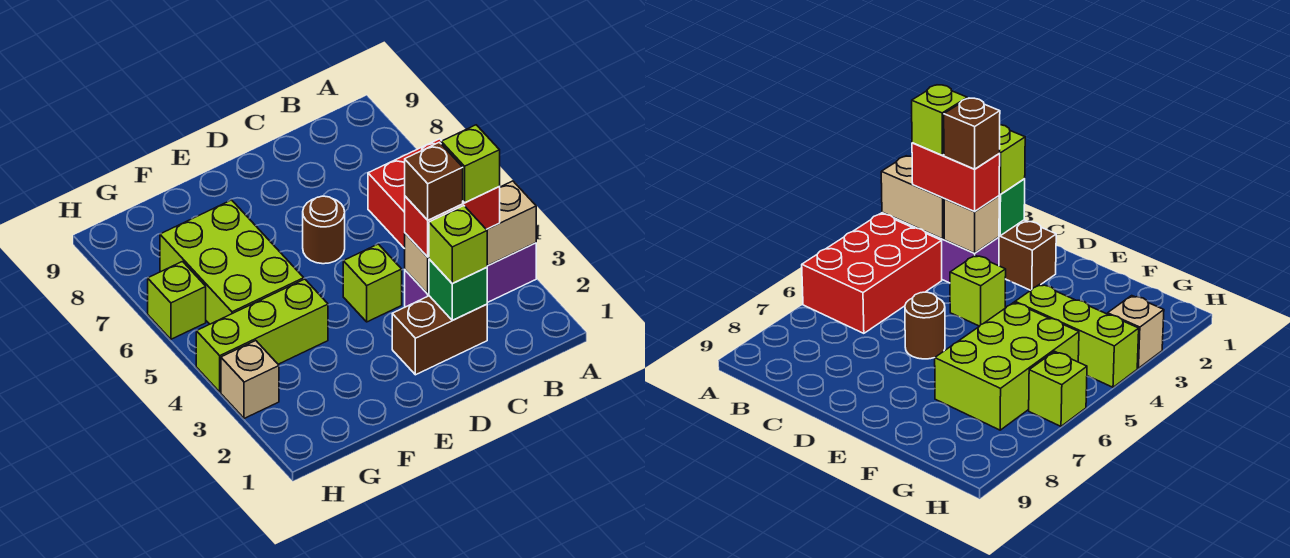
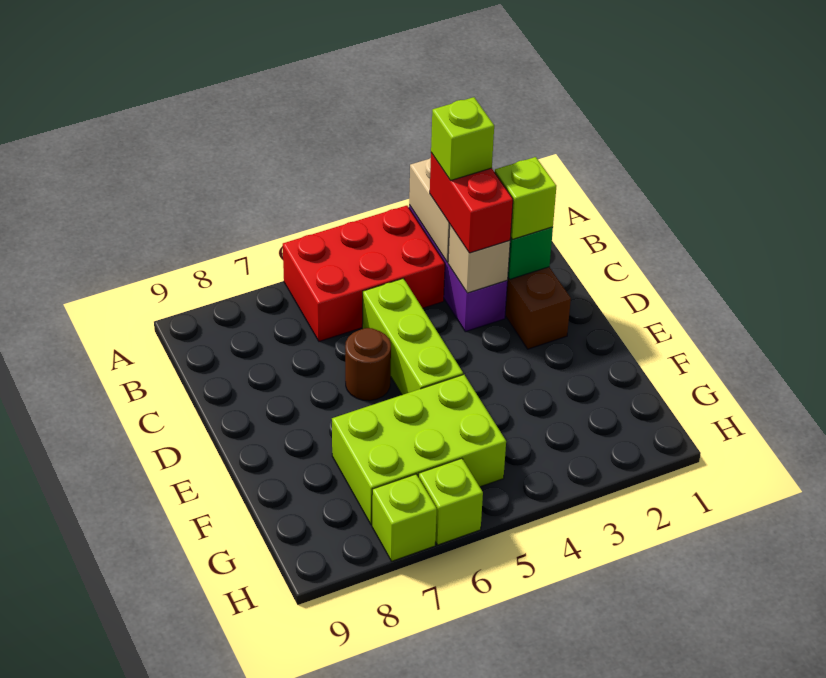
brown brick C3 level 4 -> none
lime brick D4 level 1 -> lime brick H7 level 1
lime brick F4:H4 level 1 -> lime brick C5:E5 level 1
tan brick H3 level 1 -> none

